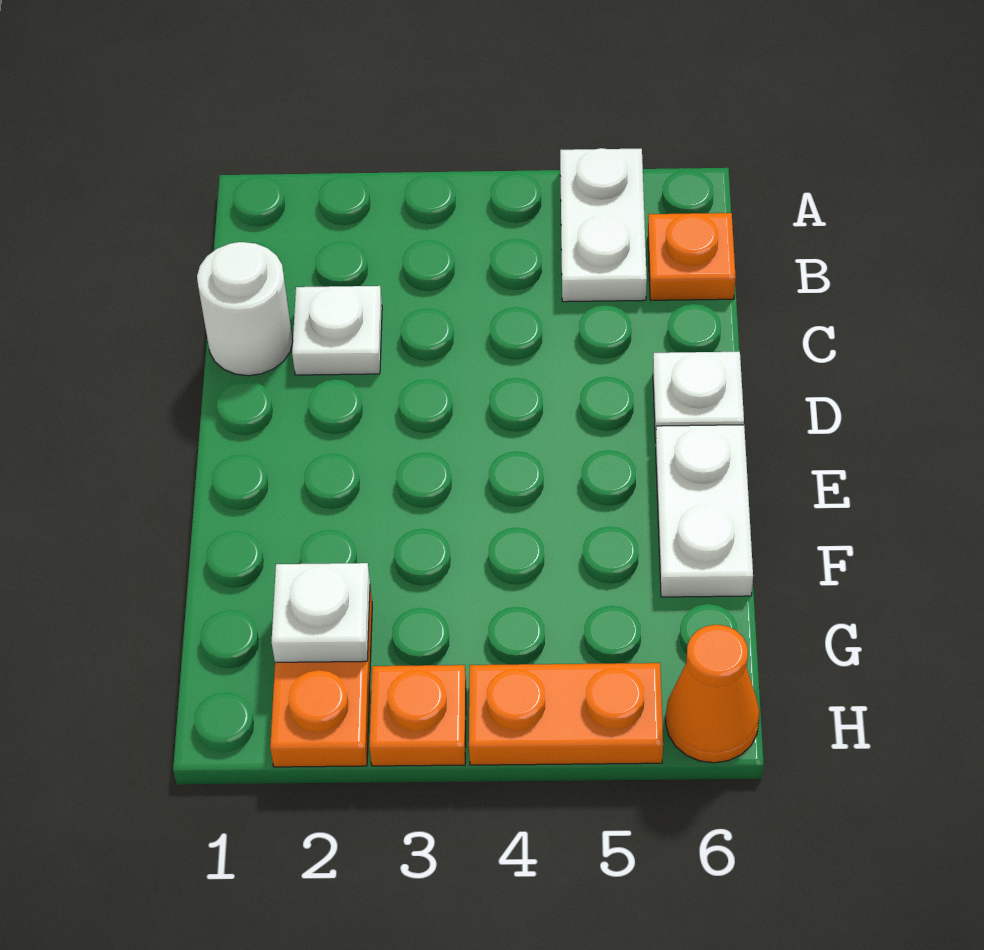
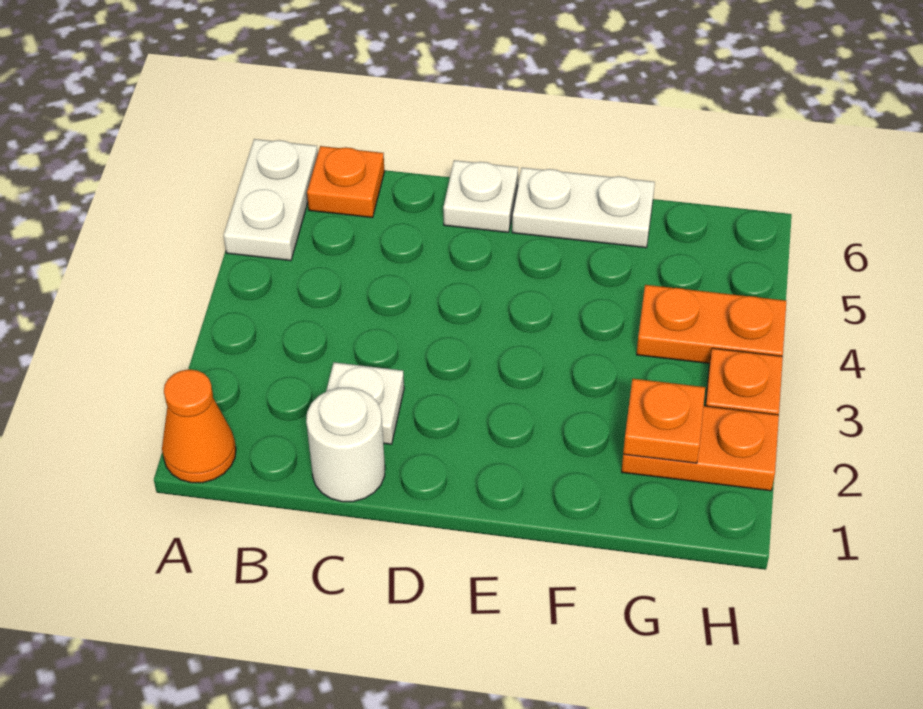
white plate A5:B5 level 1 -> white plate A5:A6 level 1
white plate G2 level 2 -> orange plate G2 level 2
orange plate H4:H5 level 1 -> orange plate G4:H4 level 1
orange cone H6 level 1 -> orange cone A1 level 1

